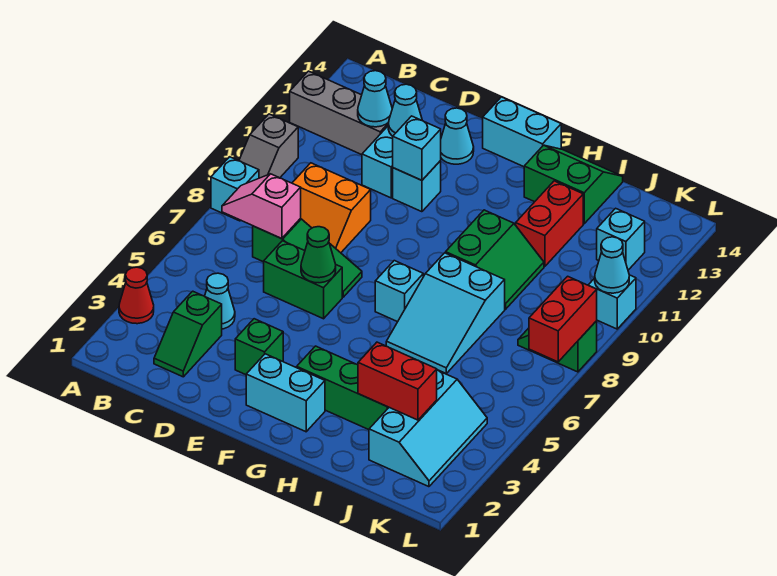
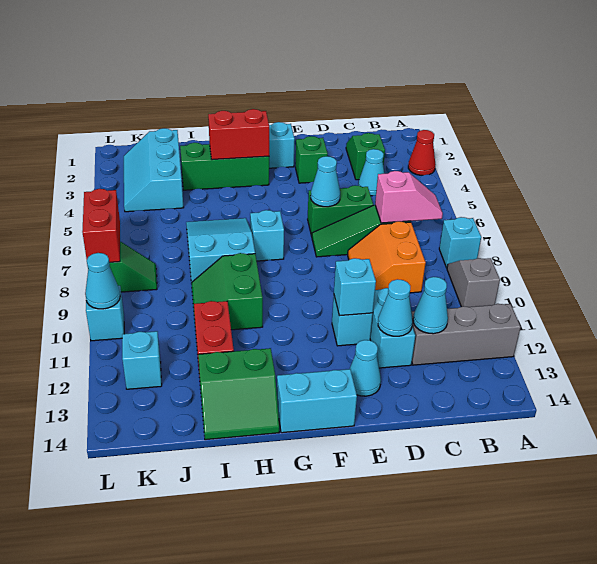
orange slope C8:D9 level 1 top 9 -> orange slope C8:D9 level 1 top C
green cone E6 level 2 -> cyan cone E6 level 2
red brick I3:J3 level 2 -> red brick G3:H3 level 2

